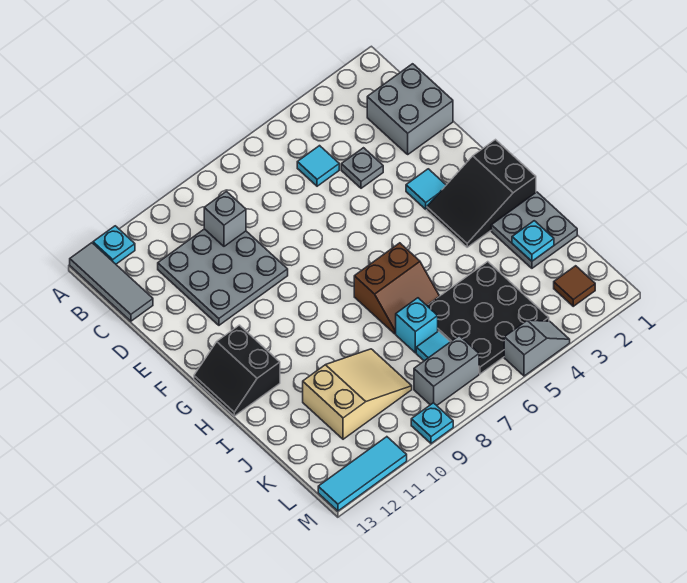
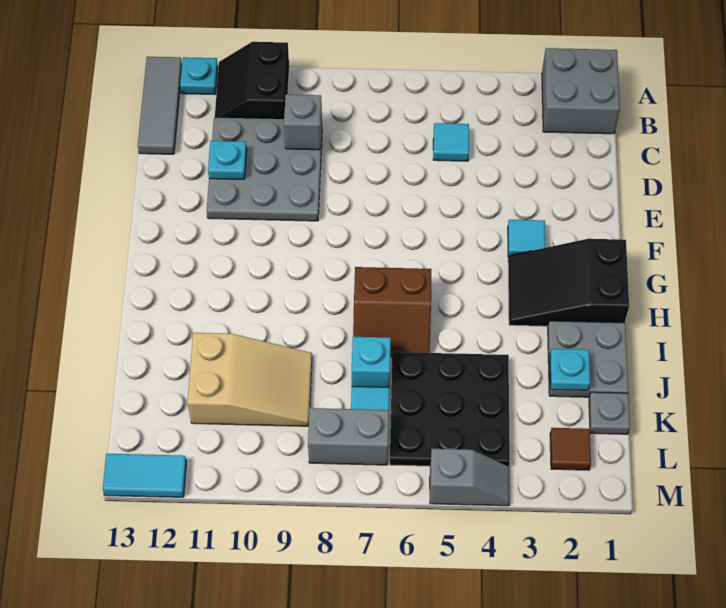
grey brick C1:D2 level 1 -> grey brick A1:B2 level 1
grey plate D4 level 1 -> grey plate K1 level 1
black slope G12:H13 level 1 top 12 -> black slope A10:B11 level 1 top 10
cyan plate M9 level 1 -> cyan plate D11 level 2
cyan tile M11:M13 level 1 -> cyan tile M12:M13 level 1

